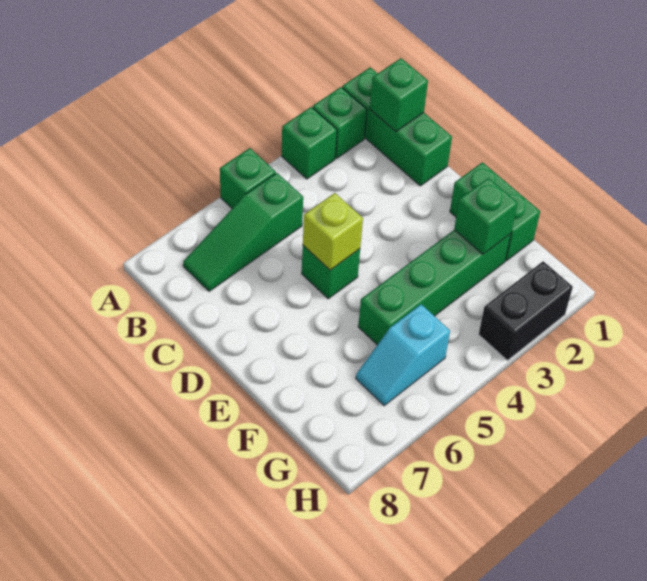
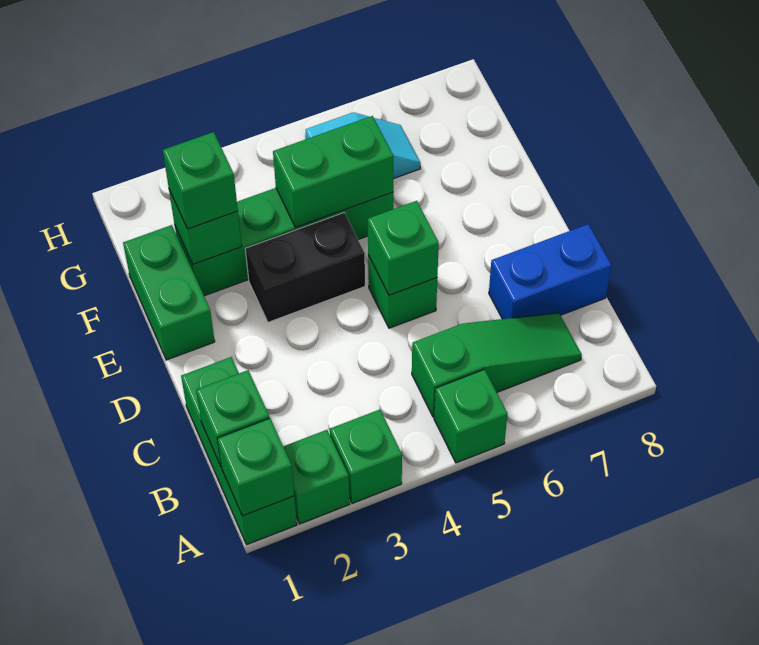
none -> green brick A1 level 2
none -> blue brick C7:C8 level 1
lime brick D5 level 2 -> green brick D5 level 2
none -> green brick F2 level 3
none -> green brick F4:F5 level 2
black brick H2:H3 level 1 -> black brick E3:E4 level 1

